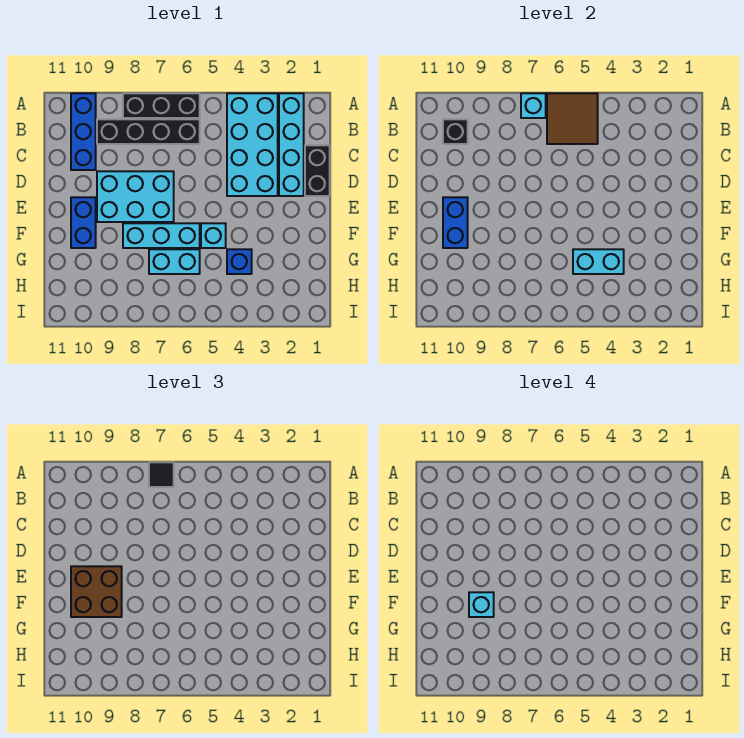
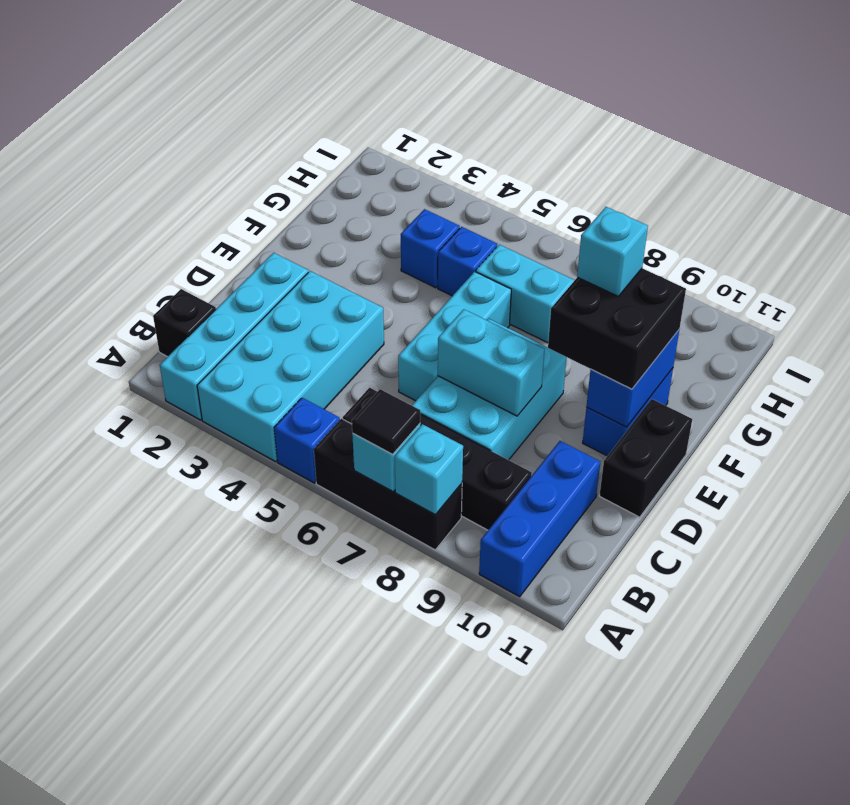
none -> blue brick A5 level 1
brown tile A5:B6 level 2 -> none
black brick B10 level 2 -> black brick B1 level 1
black brick C1:D1 level 1 -> black brick D11:E11 level 1
cyan brick D7:E9 level 1 -> cyan brick C7:E8 level 1
brown brick E9:F10 level 3 -> black brick E9:F10 level 3
cyan brick F5 level 1 -> cyan brick A8 level 2
cyan brick F6:F8 level 1 -> cyan brick D6:F6 level 1
cyan brick G4:G5 level 2 -> cyan brick D7:D8 level 2
none -> blue brick G5 level 1

